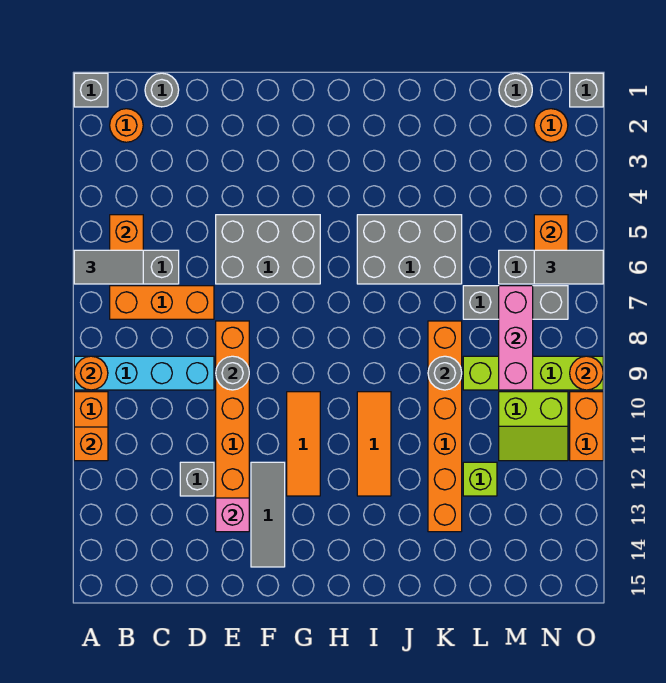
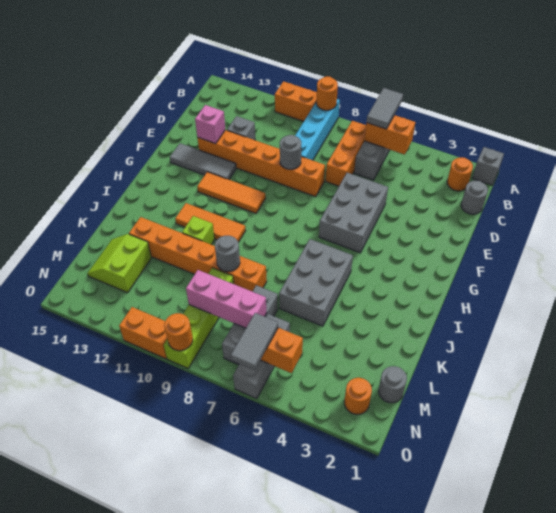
orange brick A11 level 2 -> none
lime brick L12 level 1 -> lime brick J11 level 1
lime slope M10:N11 level 1 top 10 -> lime slope L13:M14 level 1 top 13
grey brick O1 level 1 -> none

